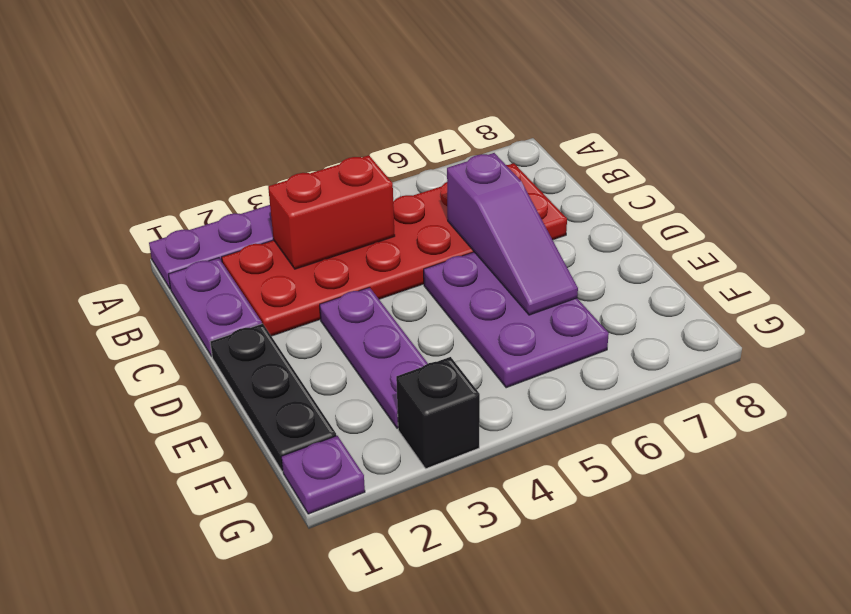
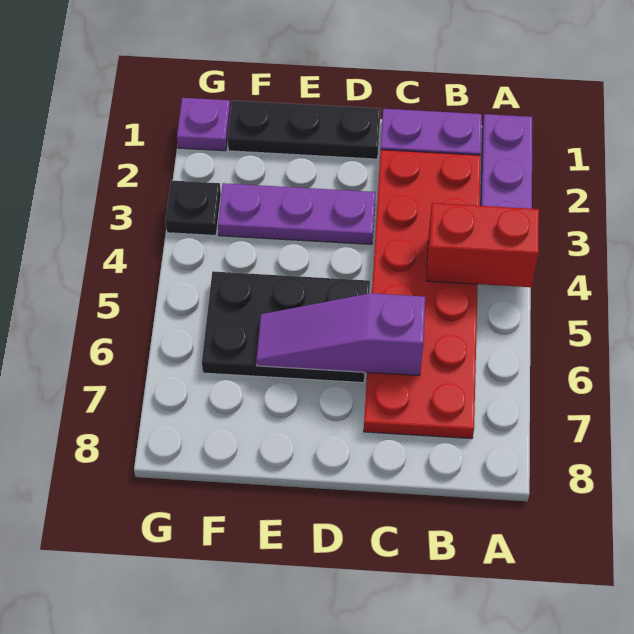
red brick B3:B4 level 2 -> red brick A4:B4 level 2
purple plate D5:F6 level 1 -> black plate D5:F6 level 1
black brick G3 level 1 -> black plate G3 level 1

